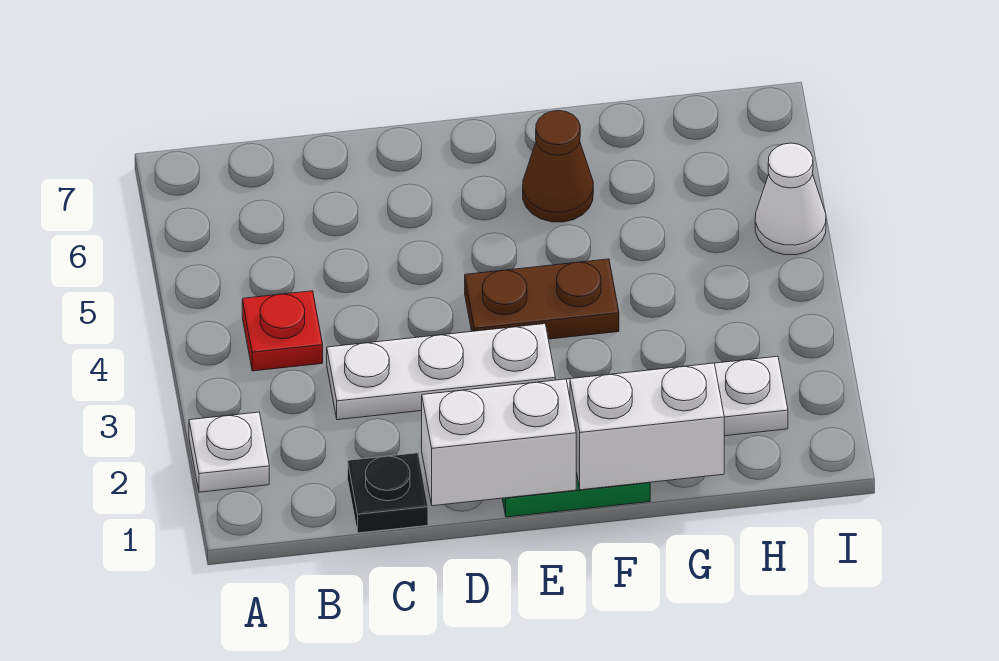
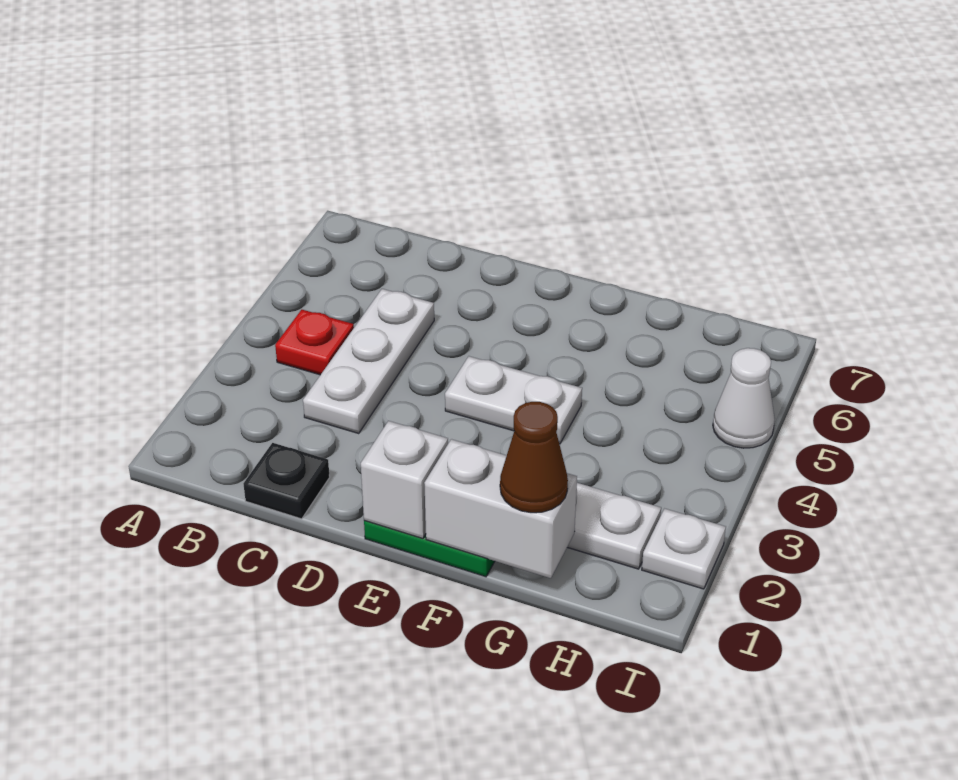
white plate A2 level 1 -> white plate I2 level 1
white plate C3:E3 level 1 -> white plate C3:C5 level 1
white brick D1:E1 level 2 -> white brick E1 level 2
brown plate E4:F4 level 1 -> white plate E4:F4 level 1
brown cone F6 level 1 -> brown cone G1 level 3

